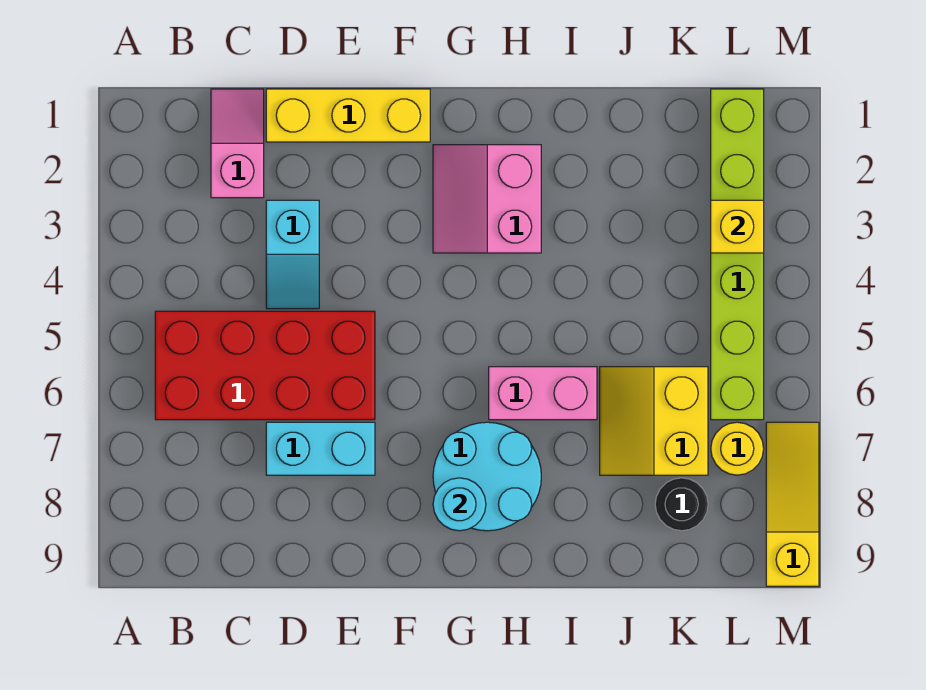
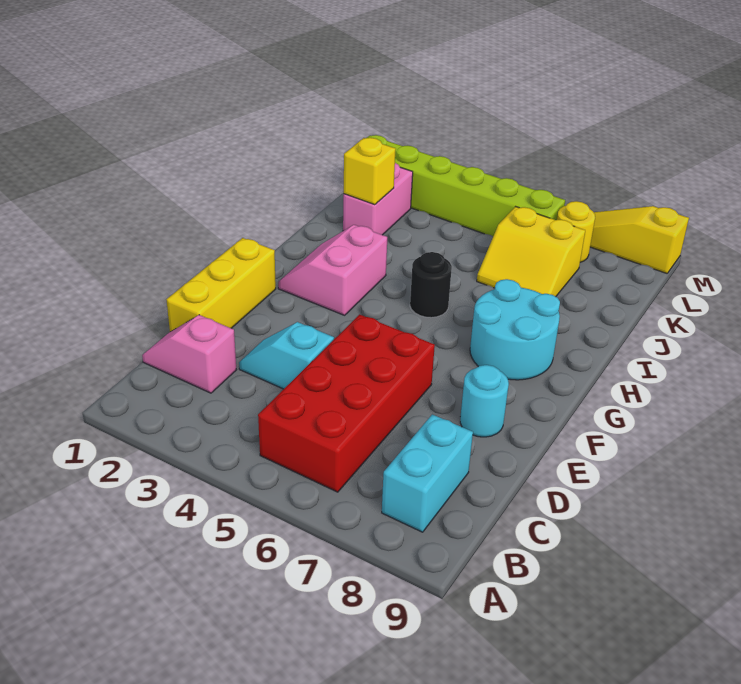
cyan slope D3:D4 level 1 top 3 -> cyan slope D3:D4 level 1 top 4
cyan brick D7:E7 level 1 -> cyan brick B8:C8 level 1
pink slope G2:H3 level 1 top H -> pink slope G2:H3 level 1 top 3
cyan round brick G8 level 2 -> cyan round brick E8 level 1
pink brick H6:I6 level 1 -> pink brick J2:K2 level 1
black round brick K8 level 1 -> black round brick H5 level 1
yellow brick L3 level 2 -> yellow brick J2 level 2

